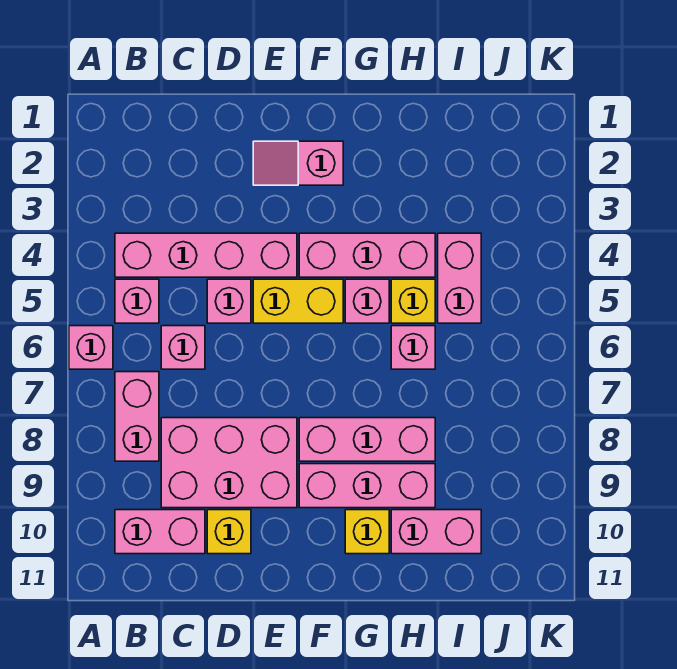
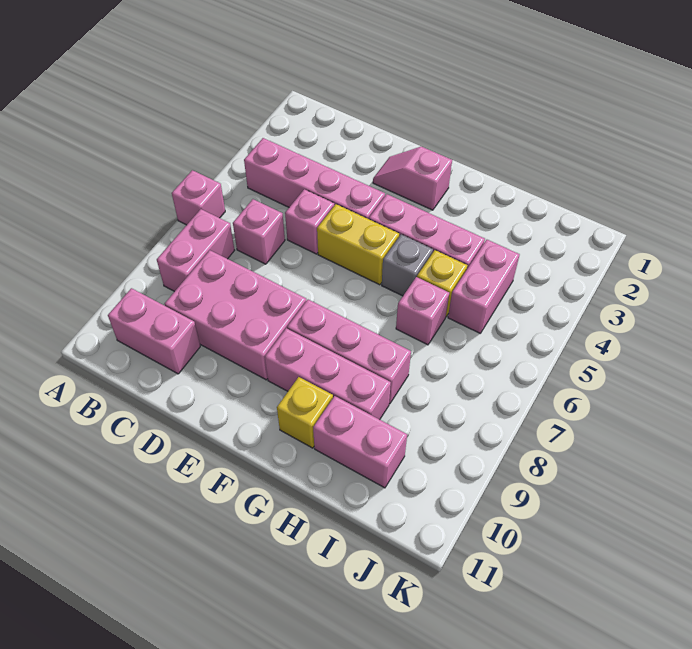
pink brick B5 level 1 -> none
yellow brick D10 level 1 -> none
pink brick G5 level 1 -> grey brick G5 level 1

